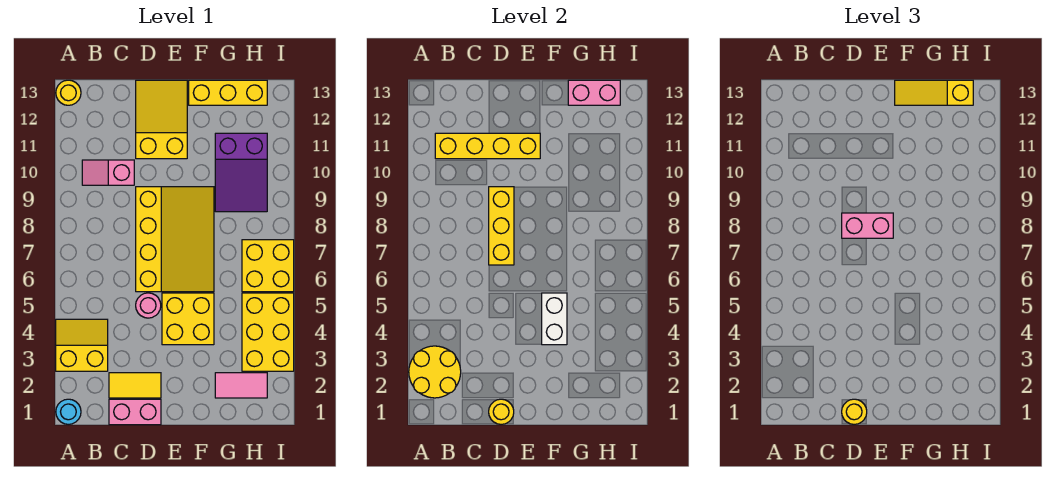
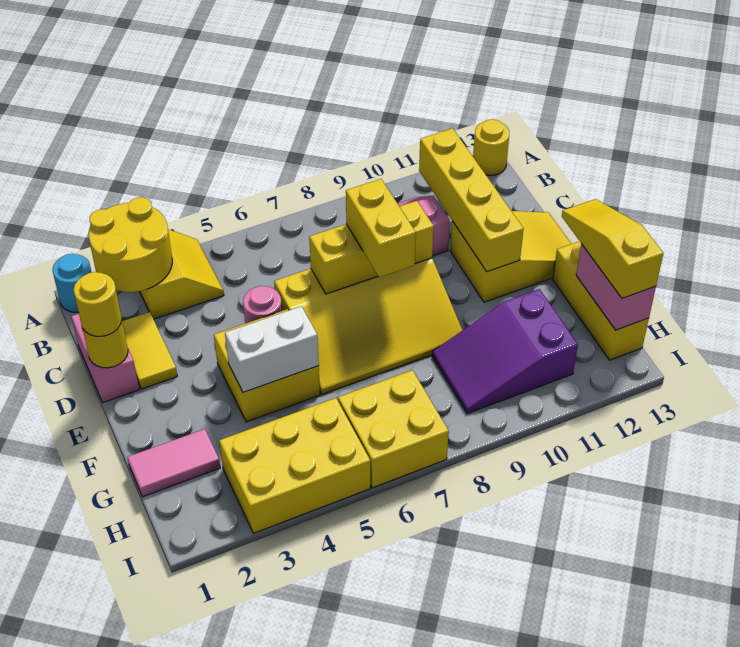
pink brick D8:E8 level 3 -> yellow brick D8:E8 level 3
pink tile G2:H2 level 1 -> pink tile G1:G2 level 1

